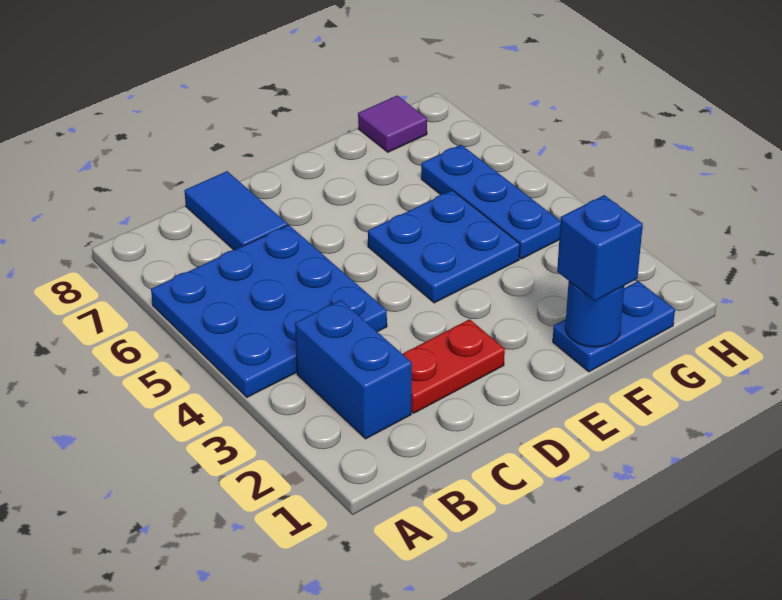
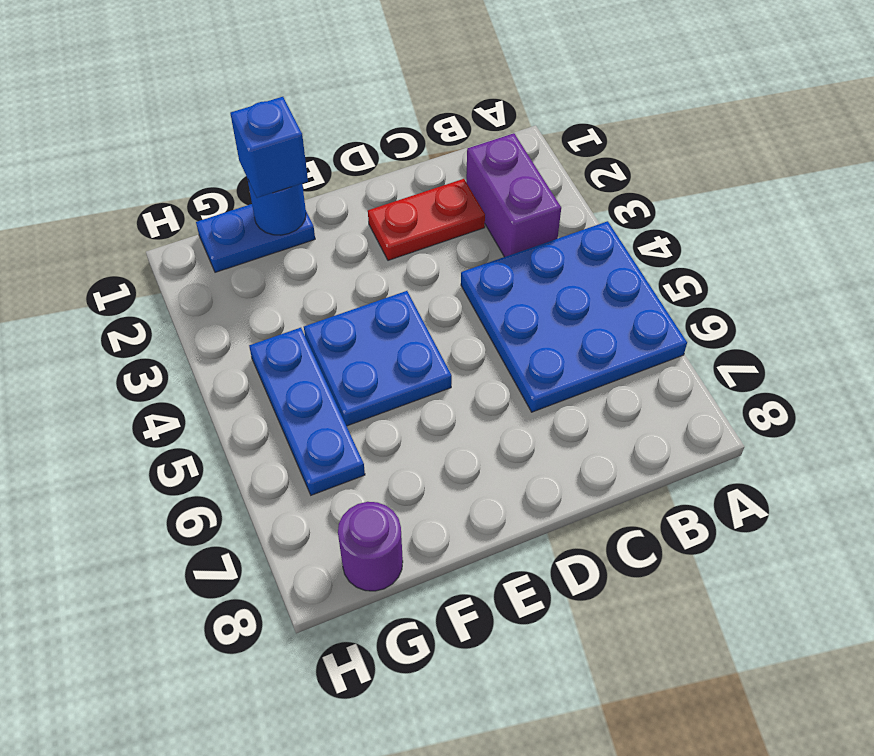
blue brick B2:B3 level 1 -> purple brick B2:B3 level 1
blue tile C7:C8 level 1 -> none
purple tile G8 level 1 -> purple round brick G8 level 1

